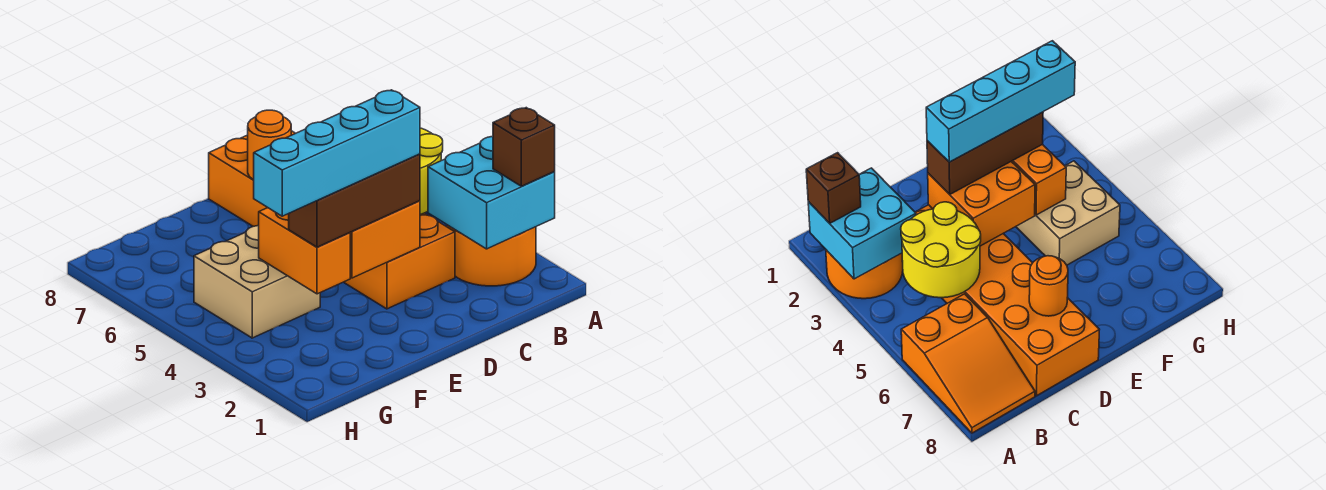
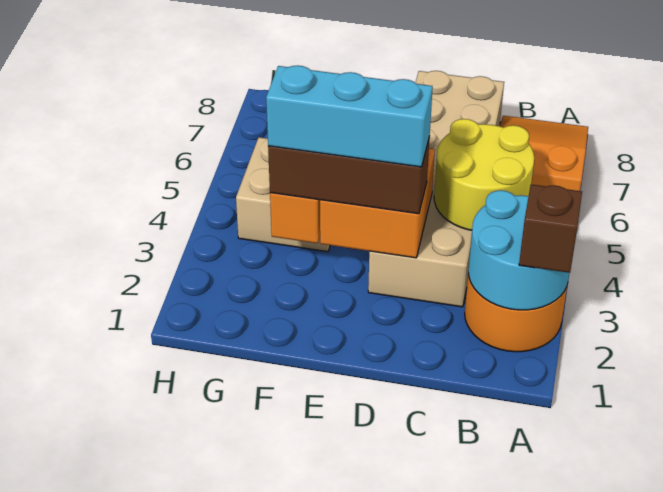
cyan brick A2:B3 level 2 -> cyan round brick A2:B3 level 2
orange brick C3:D8 level 1 -> tan brick C3:D8 level 1
cyan brick D3:G3 level 4 -> cyan brick D3:F3 level 4
orange round brick D7 level 2 -> none

